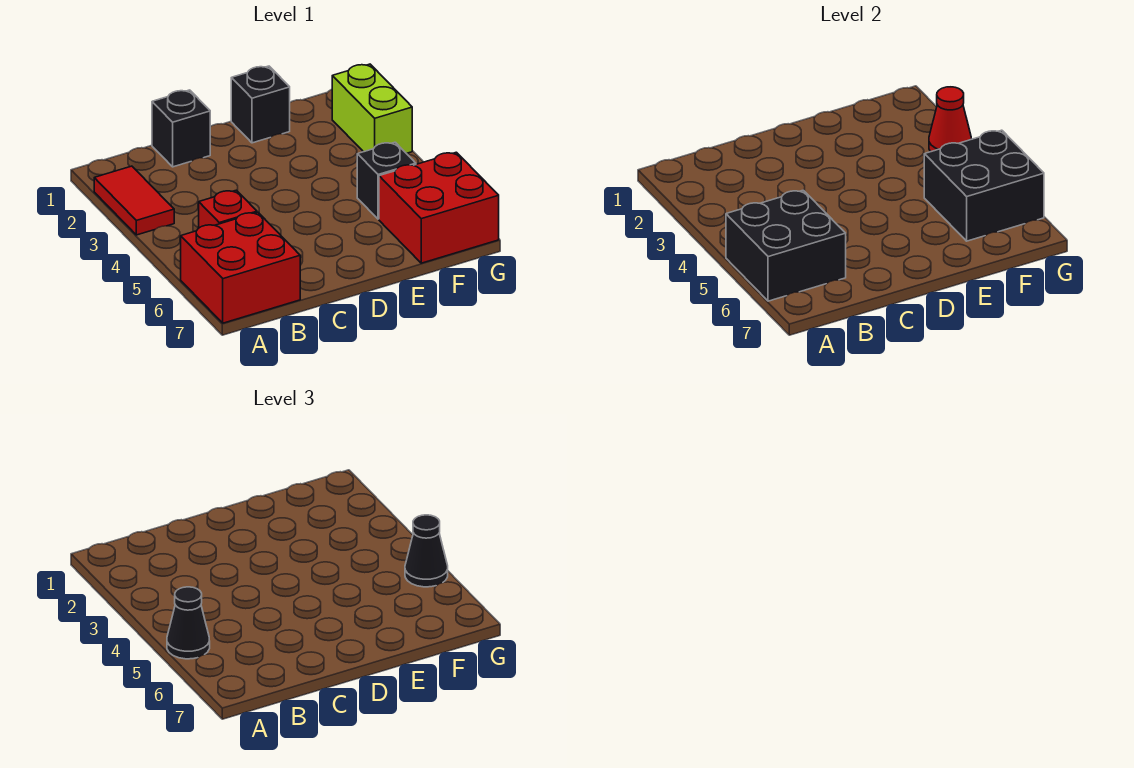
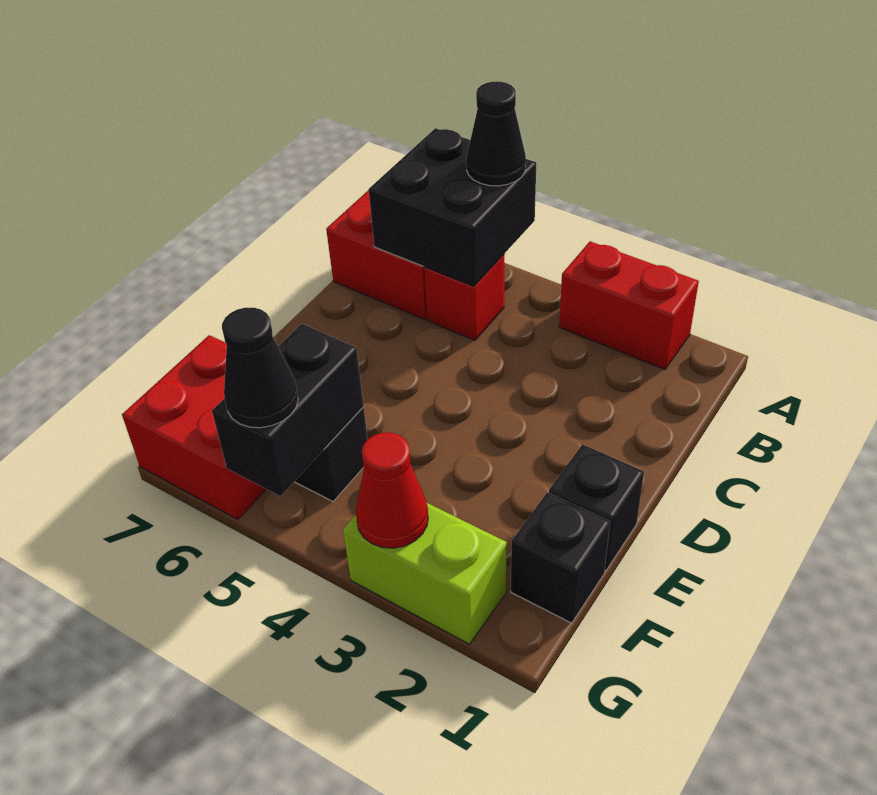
red tile A2:A3 level 1 -> red brick A2:A3 level 1
black brick C1 level 1 -> black brick F1 level 1
black brick F5:G6 level 2 -> black brick F5:G5 level 2

